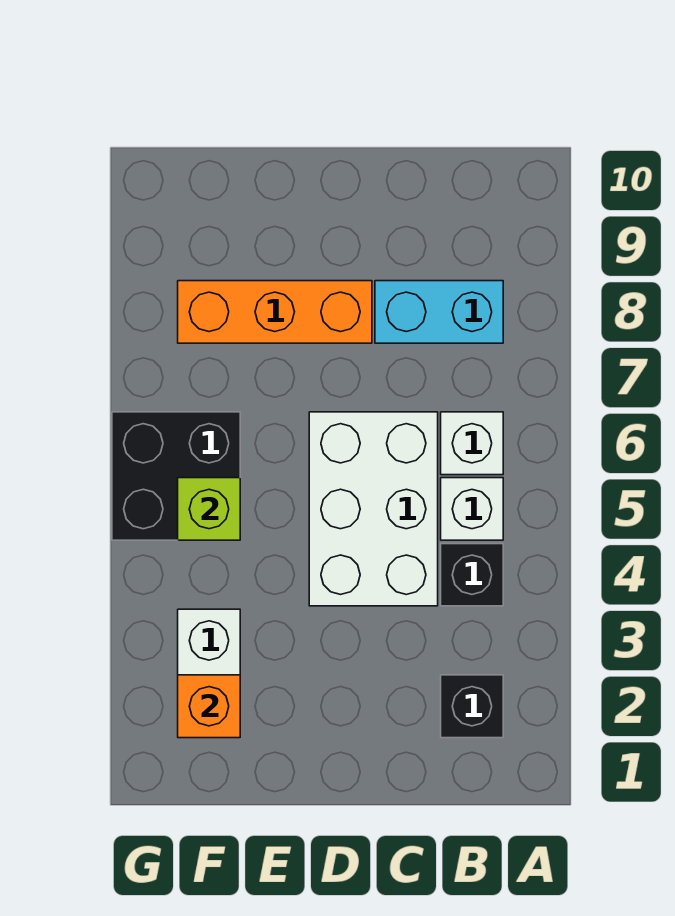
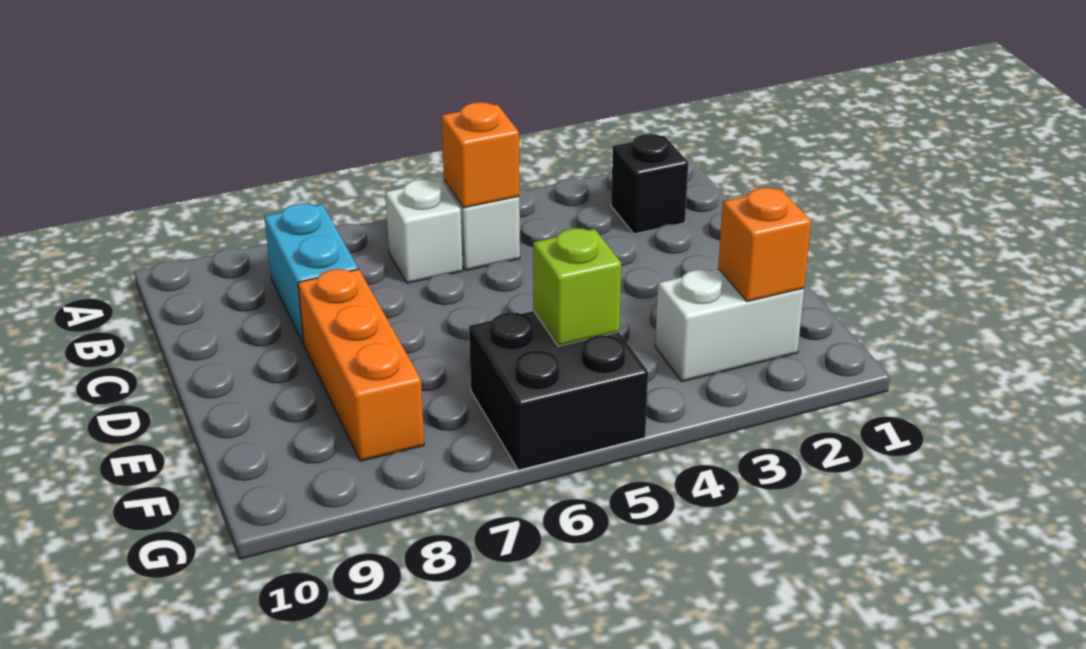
black brick B4 level 1 -> none
none -> orange brick B5 level 2
white brick C4:D6 level 1 -> none

